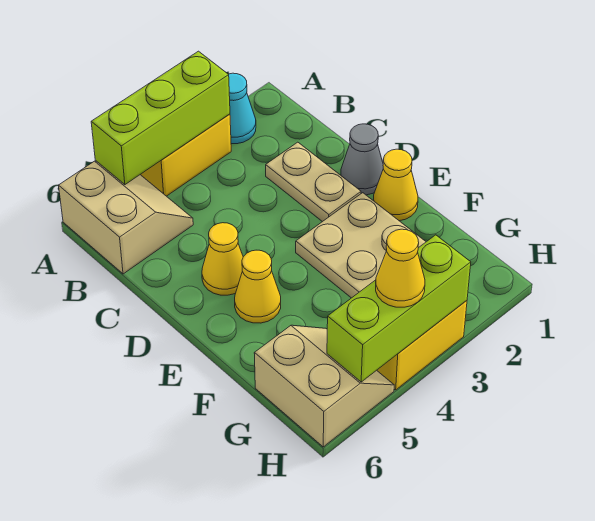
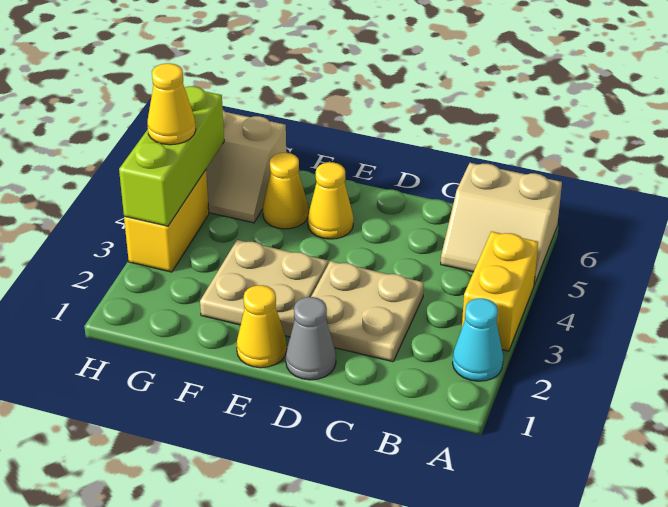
lime brick A3:A5 level 2 -> none
tan plate C2:D2 level 1 -> tan plate C2:D3 level 1
yellow cone D5 level 1 -> yellow cone F5 level 1

